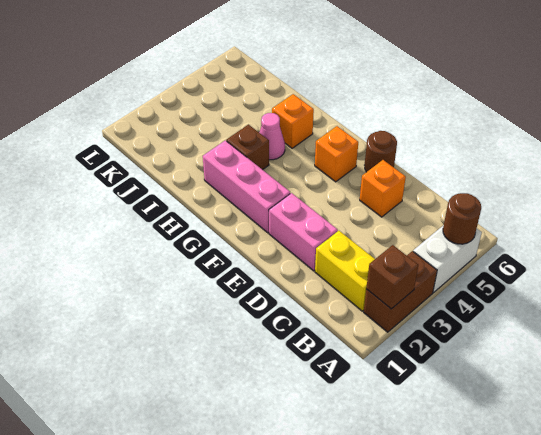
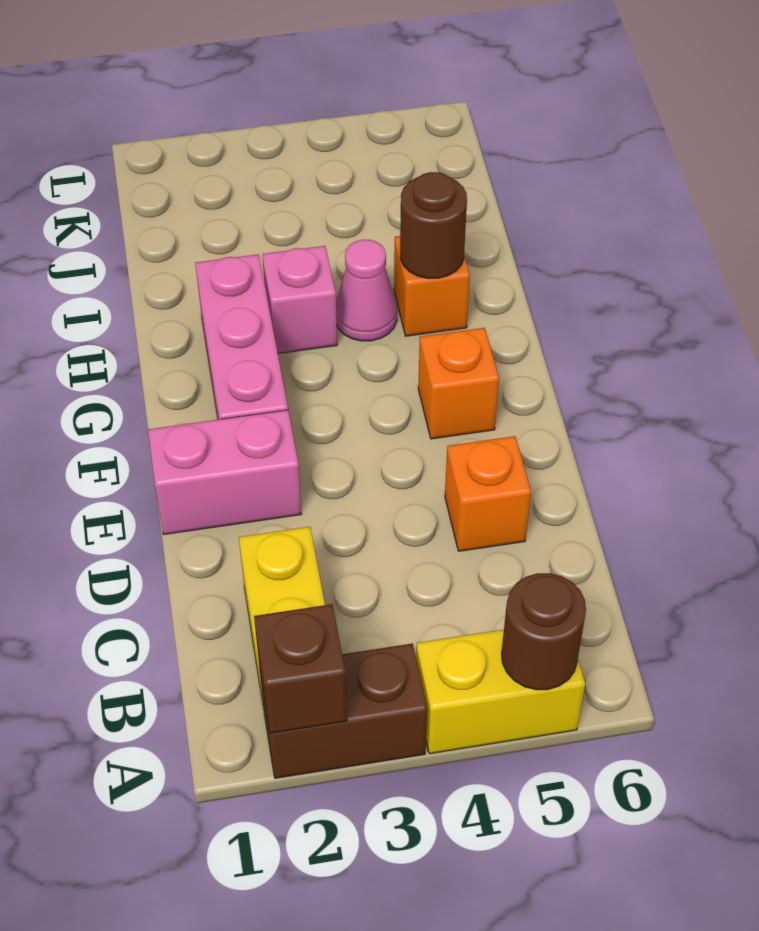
white brick A4:A5 level 1 -> yellow brick A4:A5 level 1
pink brick D2:E2 level 1 -> pink brick E1:E2 level 1
brown round brick E6 level 1 -> brown round brick H5 level 2
brown brick H3 level 1 -> pink brick H3 level 1

